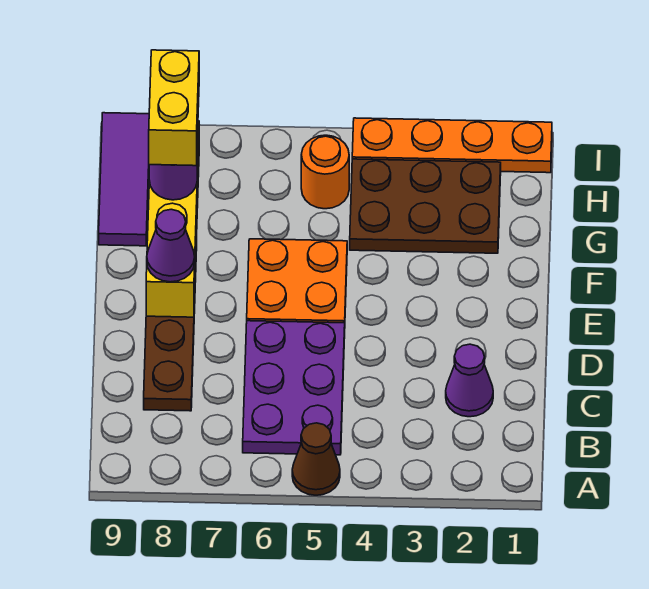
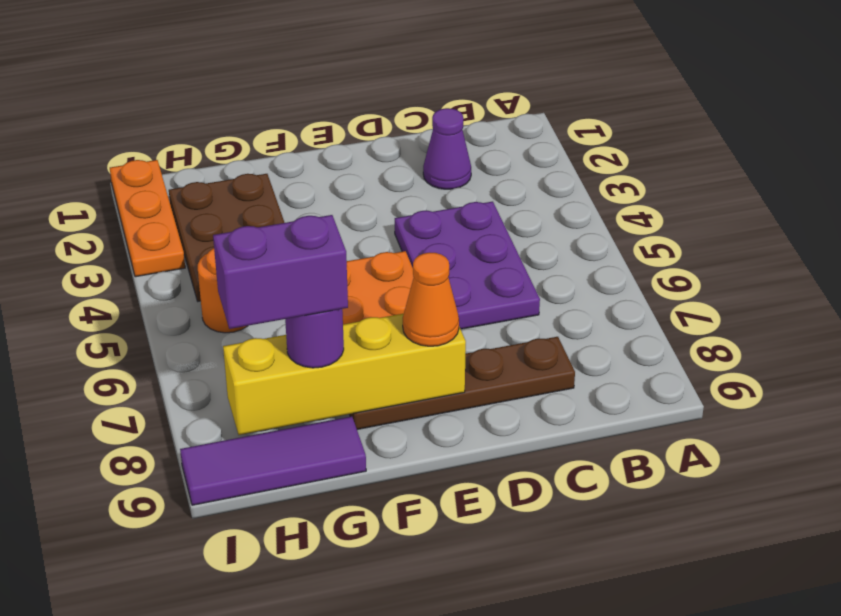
brown cone A5 level 1 -> none
purple plate B5:D6 level 1 -> purple plate C4:D6 level 1
purple cone E8 level 3 -> orange cone E8 level 3
yellow brick G8:H8 level 4 -> purple brick G8:H8 level 4
orange plate I1:I4 level 1 -> orange plate I1:I3 level 1

